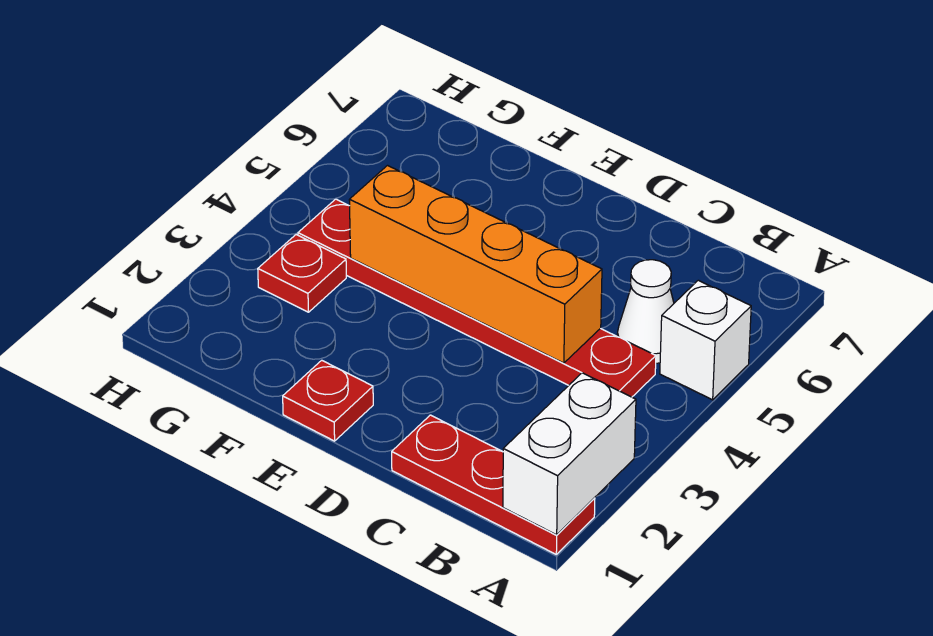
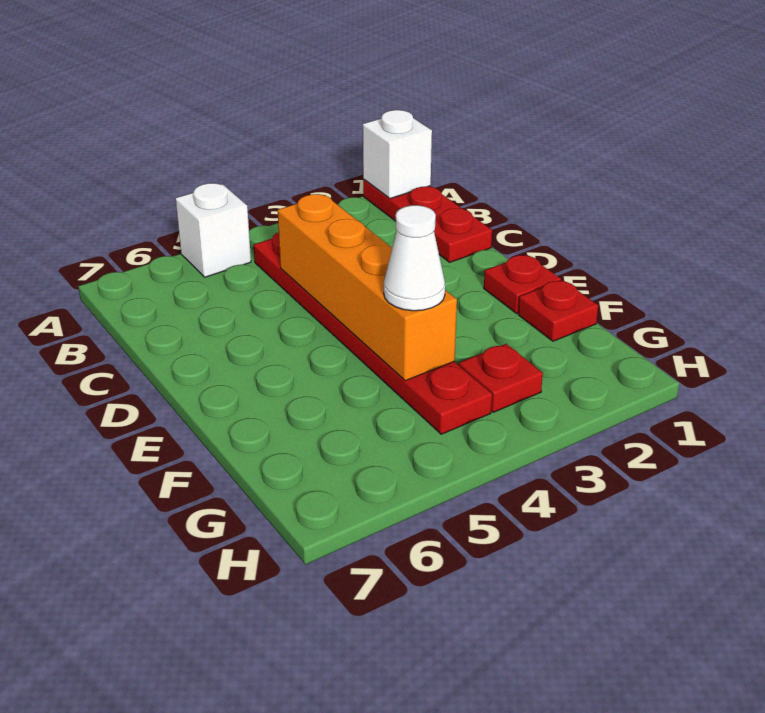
white brick A1:A2 level 2 -> white brick A1 level 2
white cone B5 level 1 -> white cone F4 level 3
none -> red plate F1 level 1

